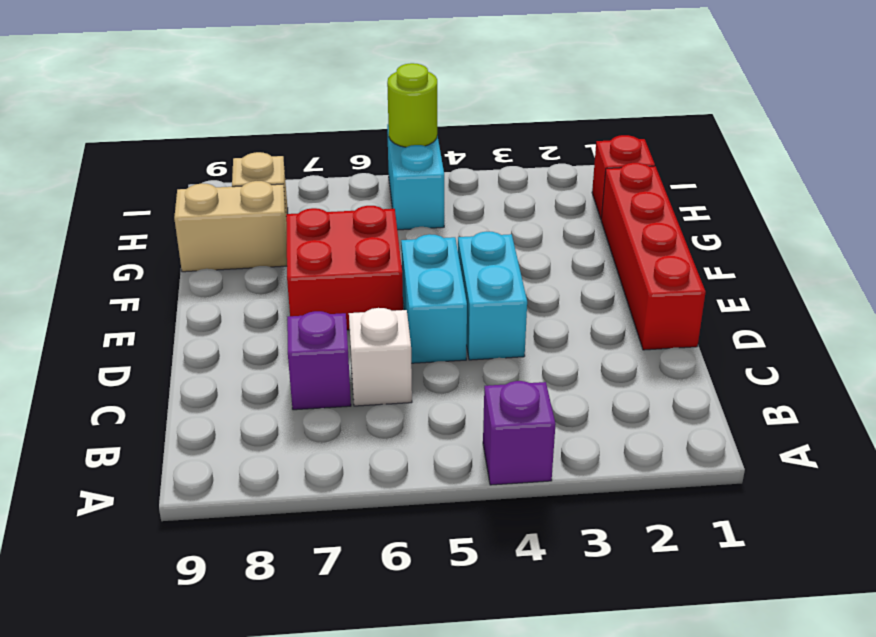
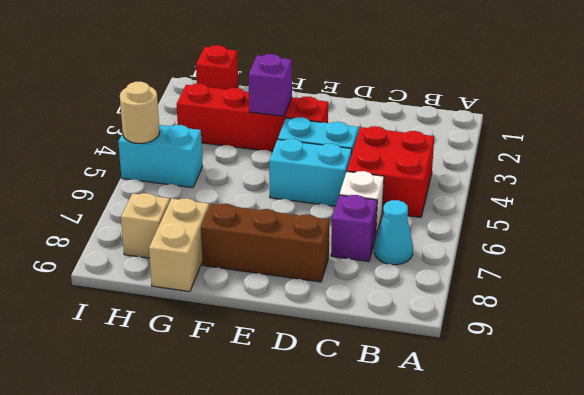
purple brick A4 level 1 -> purple brick F3 level 2
none -> cyan cone B7 level 1
red brick D1:G1 level 1 -> red brick E3:H3 level 1
none -> brown brick D8:F8 level 1
red brick E6:F7 level 1 -> red brick B4:C5 level 1
lime round brick I5 level 2 -> tan round brick I5 level 2

